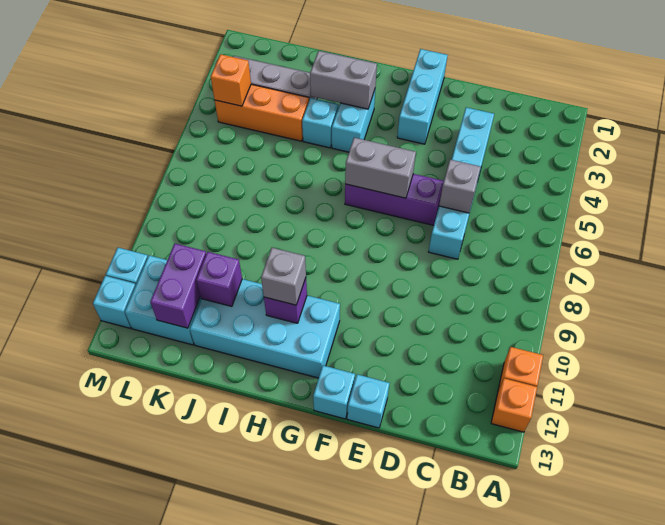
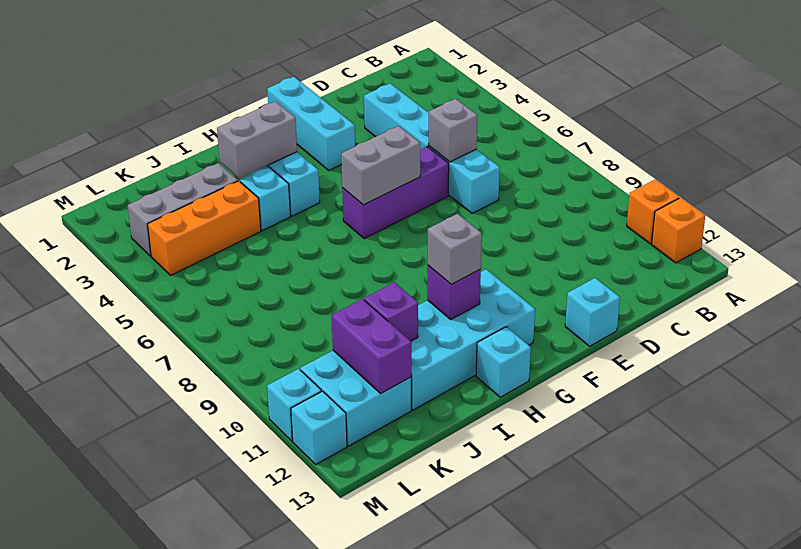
cyan brick F13 level 1 -> cyan brick H13 level 1
orange brick L4 level 2 -> none

